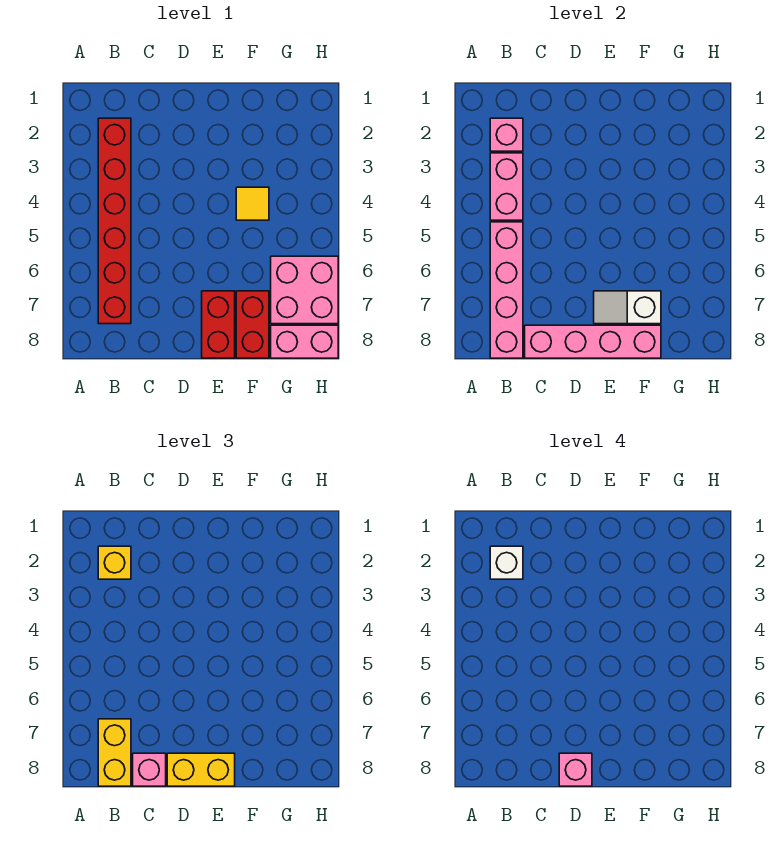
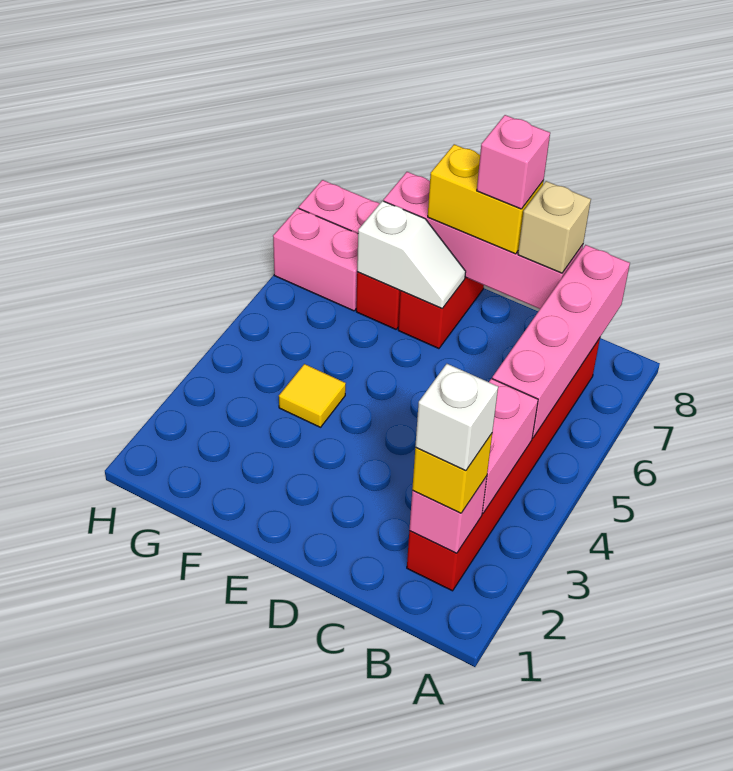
yellow brick B7:B8 level 3 -> none
pink brick C8 level 3 -> tan brick C8 level 3
pink brick G6:H7 level 1 -> pink brick G7:H7 level 1

